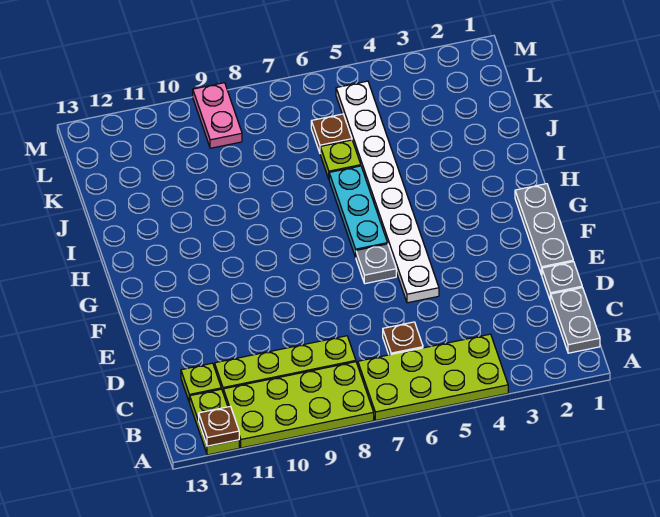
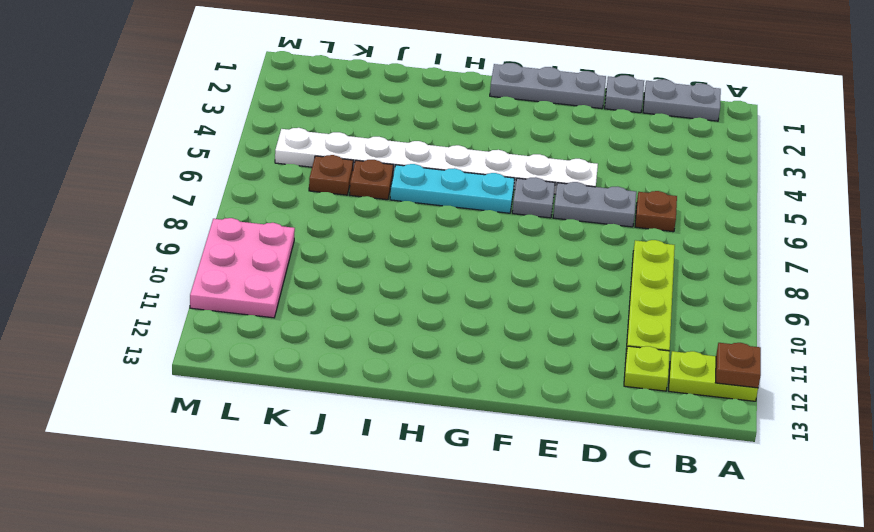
lime plate A4:B7 level 1 -> none
lime plate A8:B11 level 1 -> none
none -> grey plate D6:E6 level 1
lime plate J6 level 1 -> brown plate J6 level 1
pink plate L9:M9 level 1 -> pink plate L9:M11 level 1

